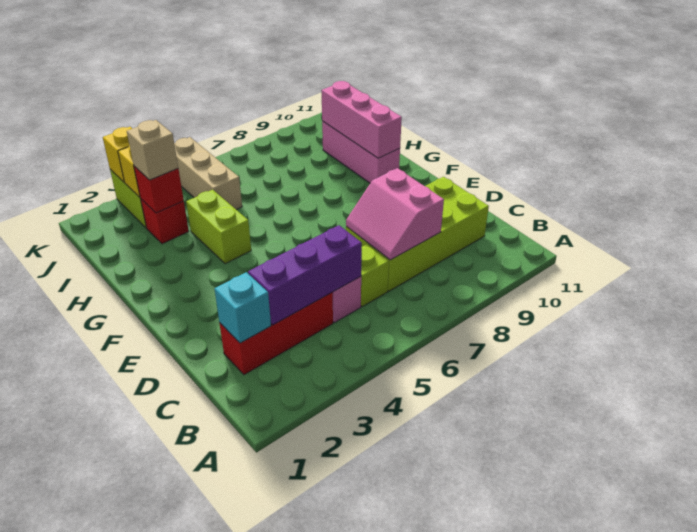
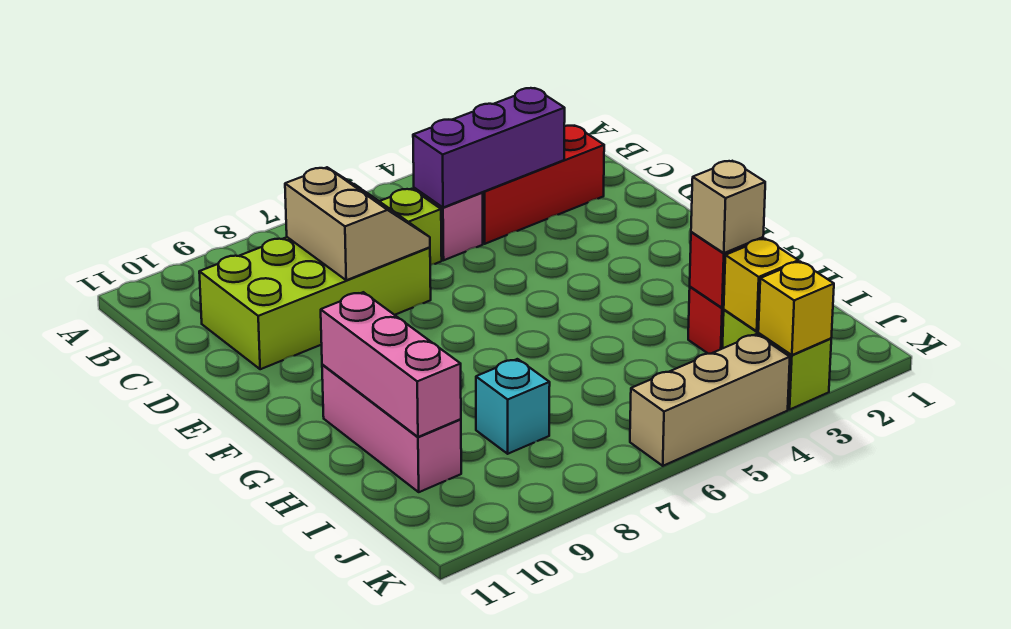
cyan brick C2 level 2 -> cyan brick I8 level 1
pink slope C7:D8 level 2 top 8 -> tan slope C7:D8 level 2 top 8
lime brick G4:H4 level 1 -> none
tan brick I5:K5 level 1 -> tan brick K4:K6 level 1

